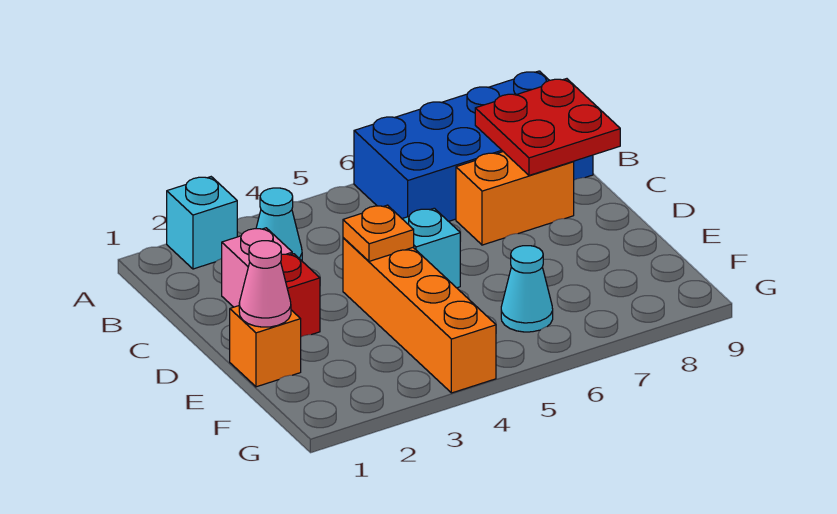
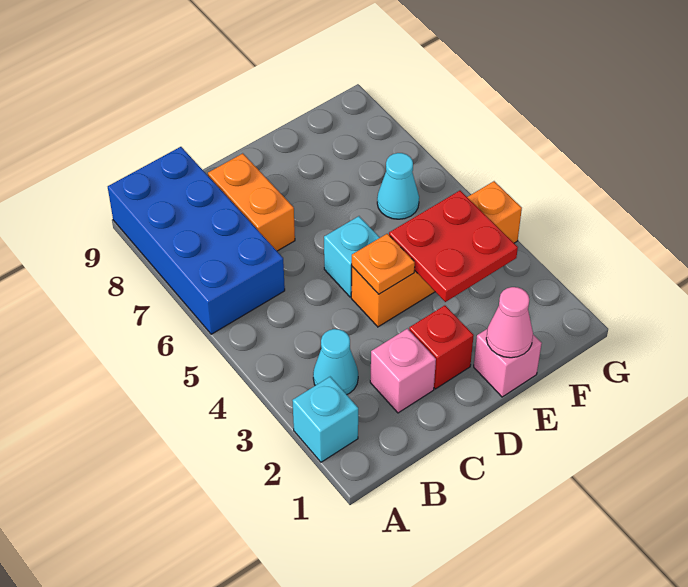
red plate B8:C9 level 2 -> red plate E3:F4 level 2
orange brick E1 level 1 -> pink brick E1 level 1

